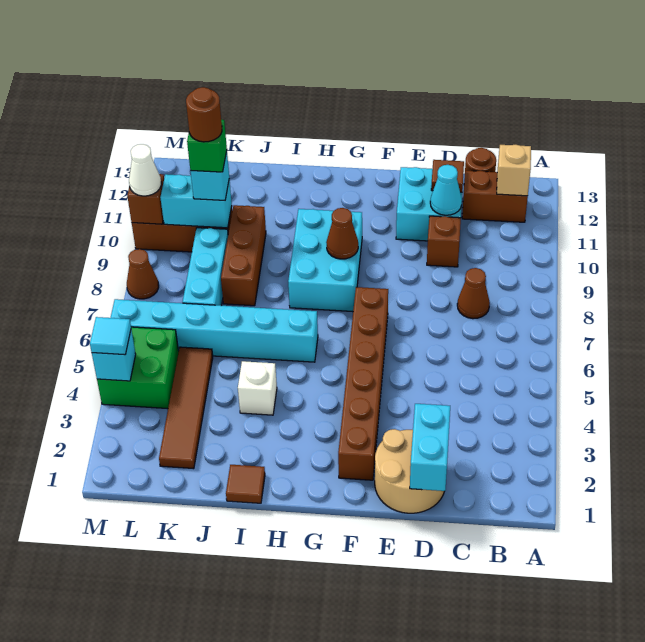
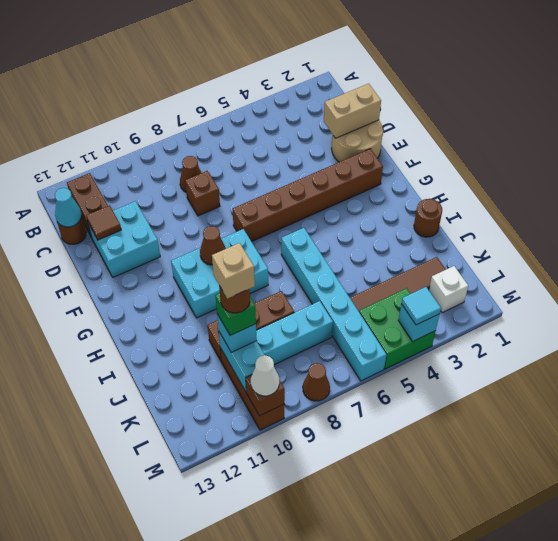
tan brick B12 level 2 -> tan brick K10 level 6
cyan brick D1:D2 level 2 -> tan brick D1:D2 level 2
brown brick D10 level 1 -> brown brick D8 level 1
cyan cone D11 level 2 -> cyan cone C13 level 2
brown tile I1 level 1 -> brown round brick I1 level 1
white brick I4 level 1 -> white brick L2 level 1

